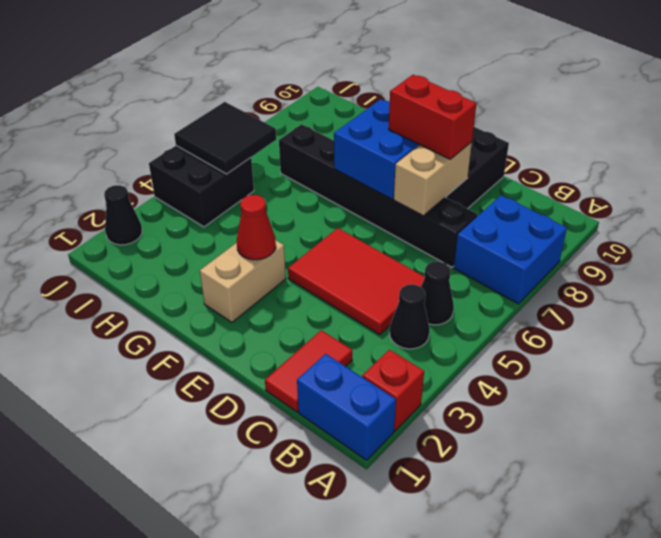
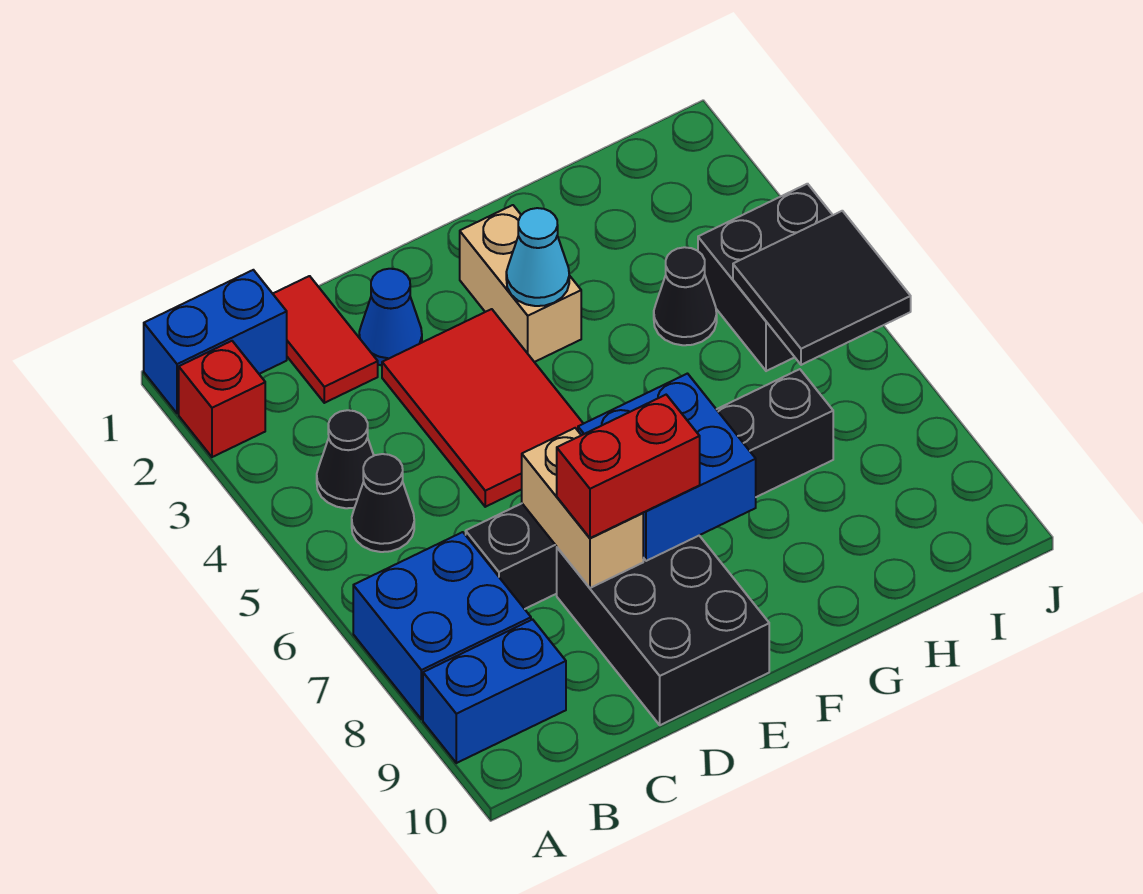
none -> blue brick A9:B9 level 1
red tile C4:E5 level 1 -> red tile D3:E5 level 1
none -> blue cone D2 level 1
red cone F3 level 2 -> cyan cone F3 level 2
black cone J2 level 1 -> black cone H4 level 1

